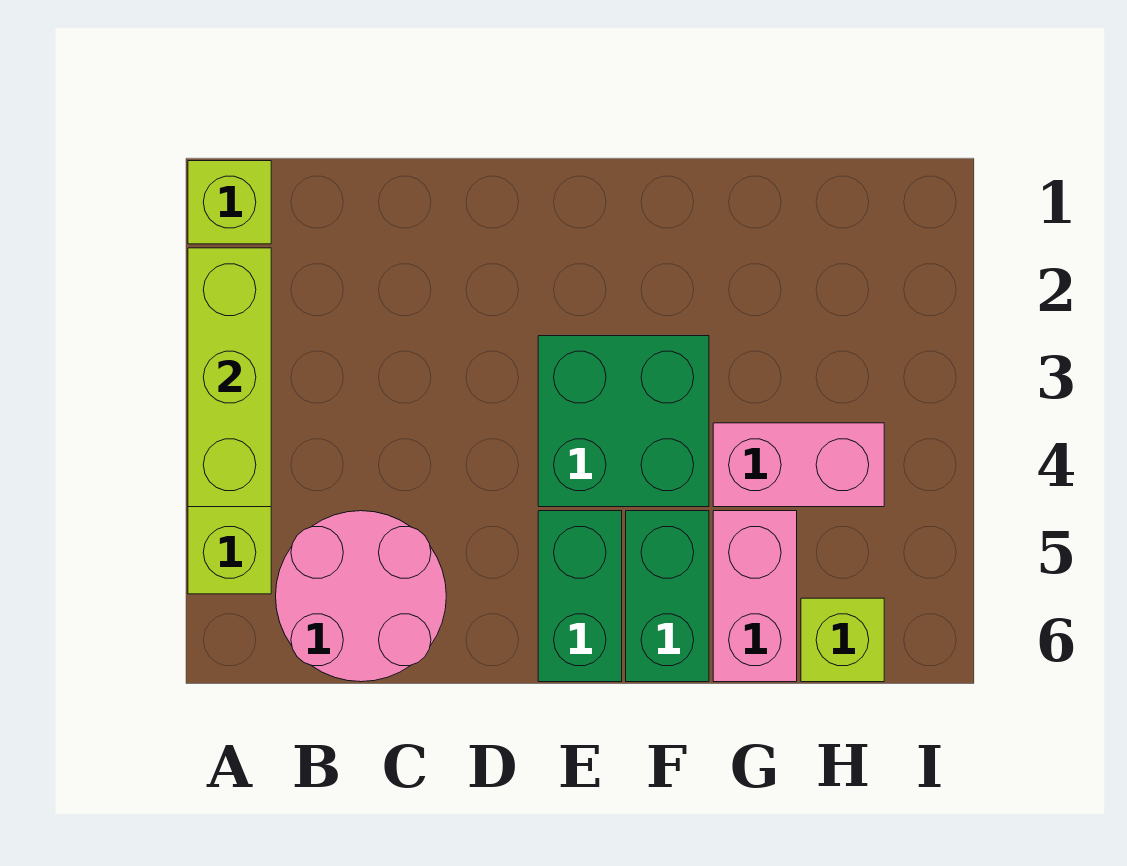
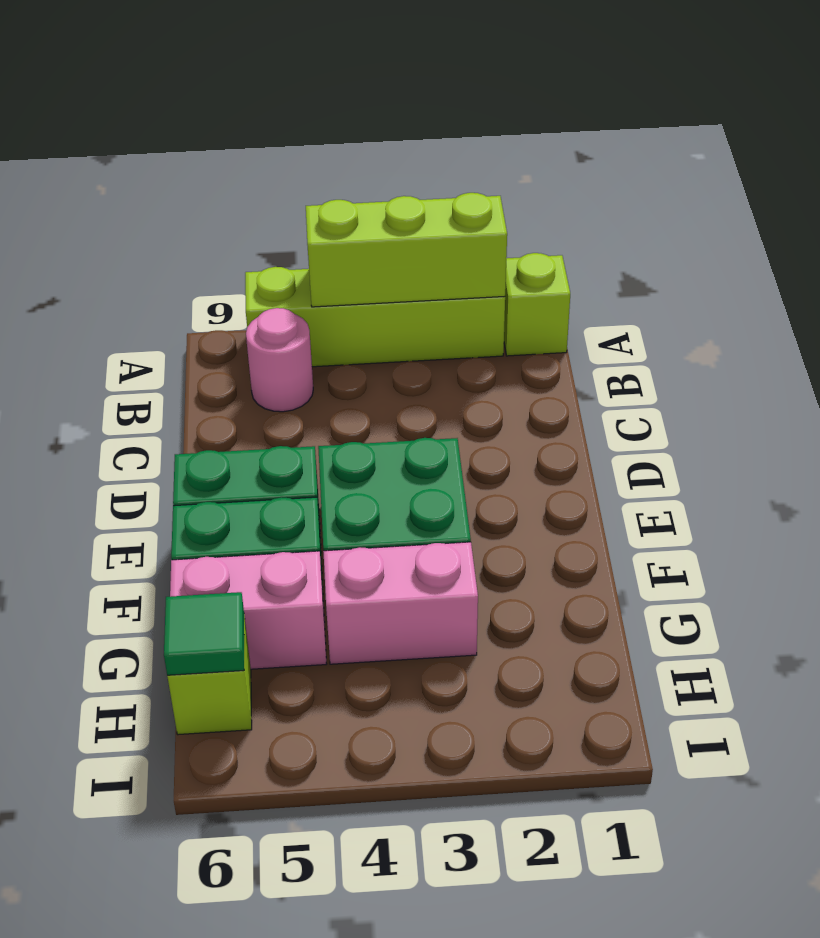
pink round brick B5:C6 level 1 -> pink round brick B5 level 1
pink brick G4:H4 level 1 -> pink brick G3:G4 level 1
none -> green tile H6 level 2

